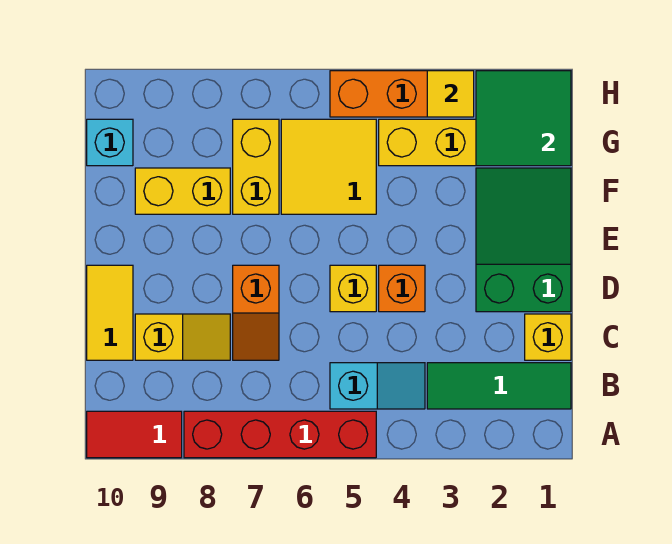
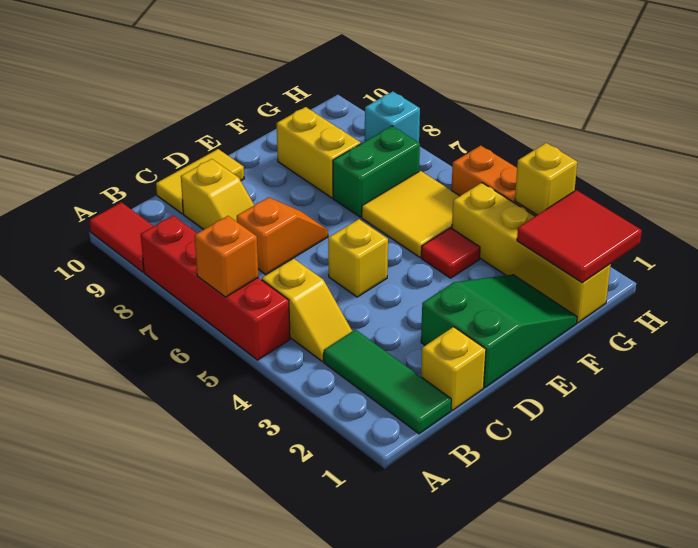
cyan slope B4:B5 level 1 top 5 -> yellow slope B4:B5 level 1 top 5
orange slope C7:D7 level 1 top D -> orange slope C7:D7 level 1 top C
orange brick D4 level 1 -> orange brick A6 level 2
none -> red tile F4 level 1
yellow brick F7:G7 level 1 -> green brick F7:G7 level 1
green tile G1:H2 level 2 -> red tile G1:H2 level 2
cyan brick G10 level 1 -> cyan brick H8 level 1
yellow tile H3 level 2 -> yellow brick H3 level 2

